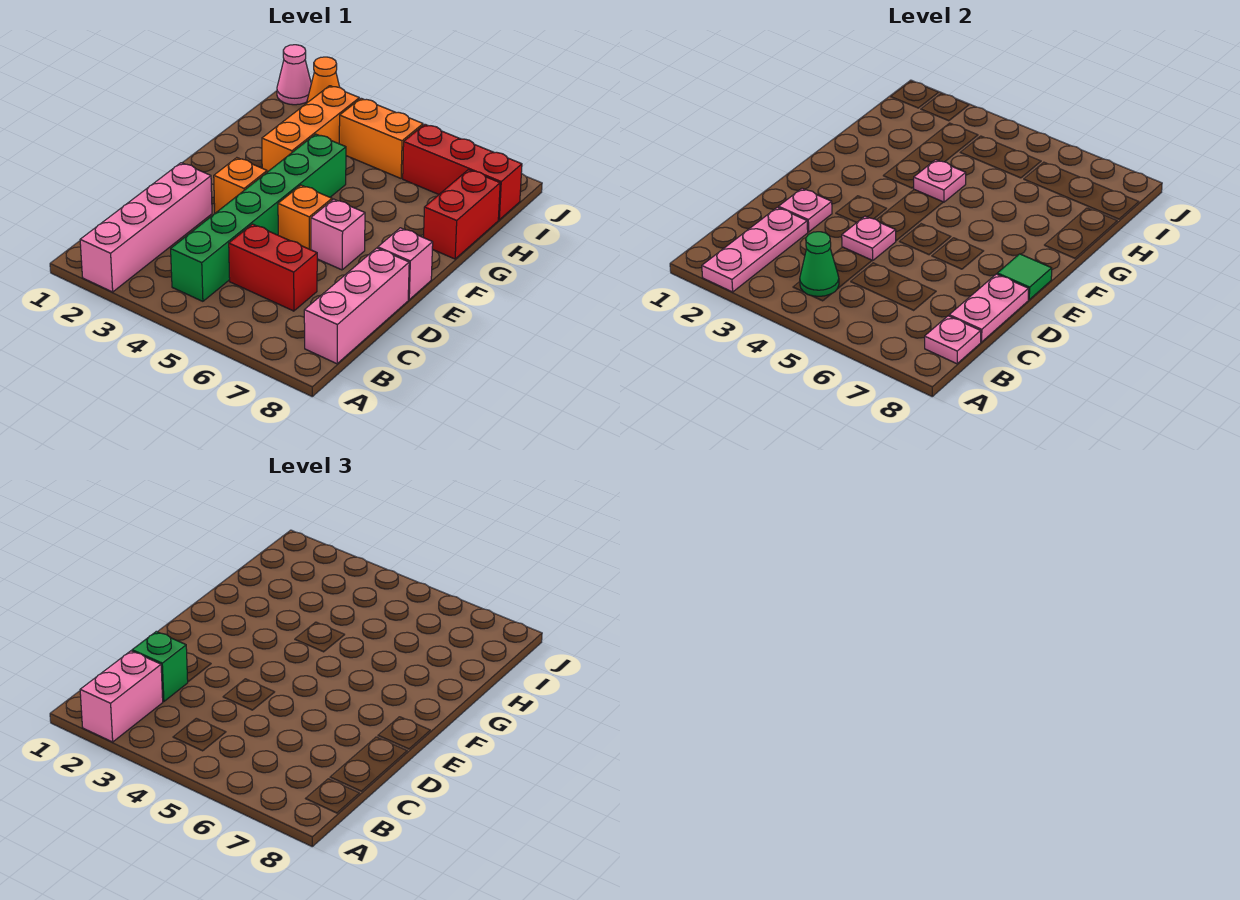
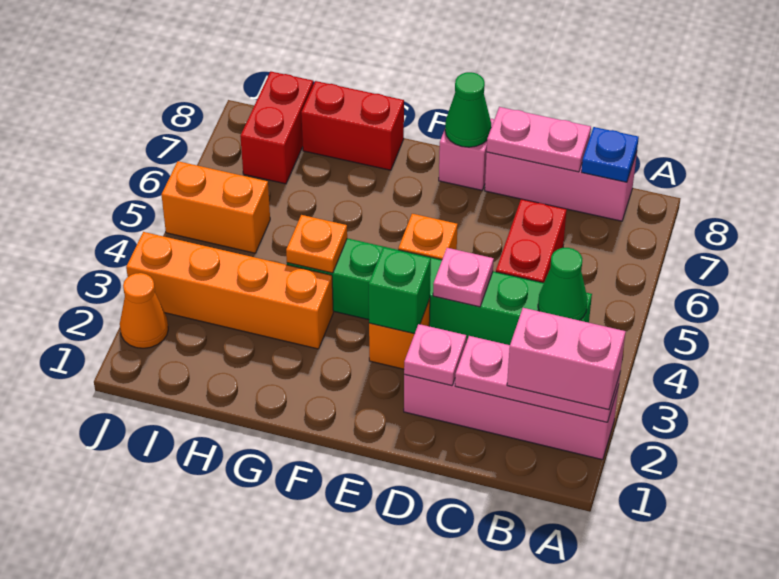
pink plate B8 level 2 -> blue plate B8 level 2
green brick C2 level 3 -> green brick E3 level 2
pink brick E6 level 1 -> none
green tile E8 level 2 -> green cone E8 level 2
orange brick G3:I3 level 1 -> orange brick G3:J3 level 1
pink plate G4 level 2 -> orange plate G4 level 2
orange brick I4:I5 level 1 -> orange brick I5:J5 level 1
red brick I6:I8 level 1 -> red brick I7:I8 level 1
pink cone J1 level 1 -> none

